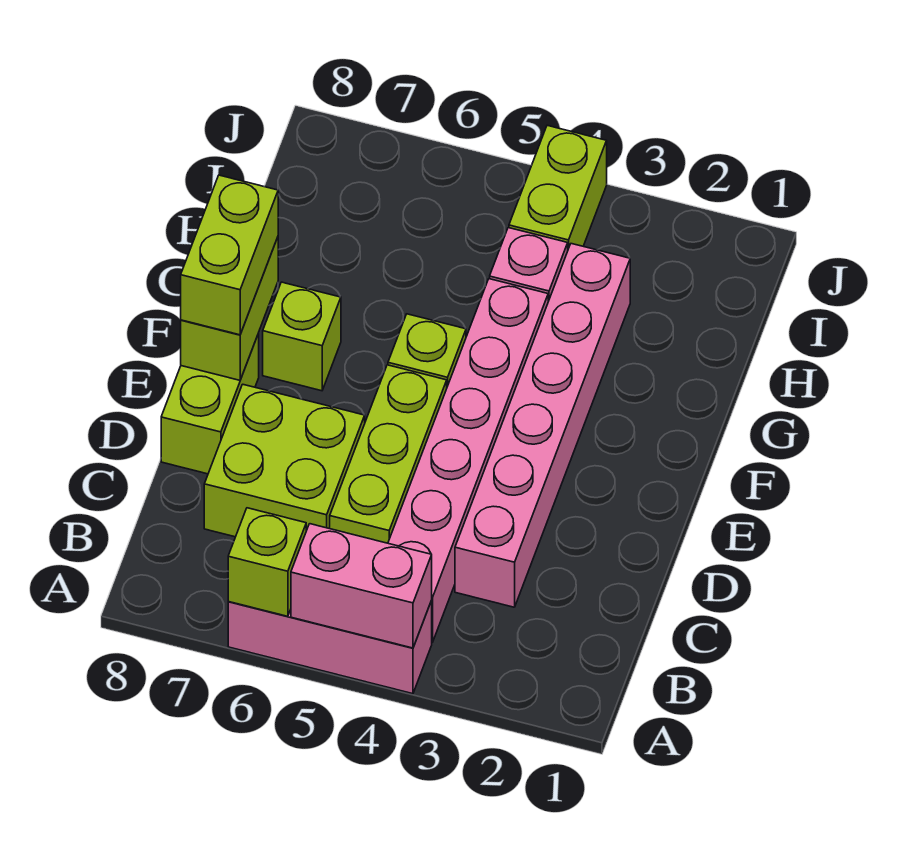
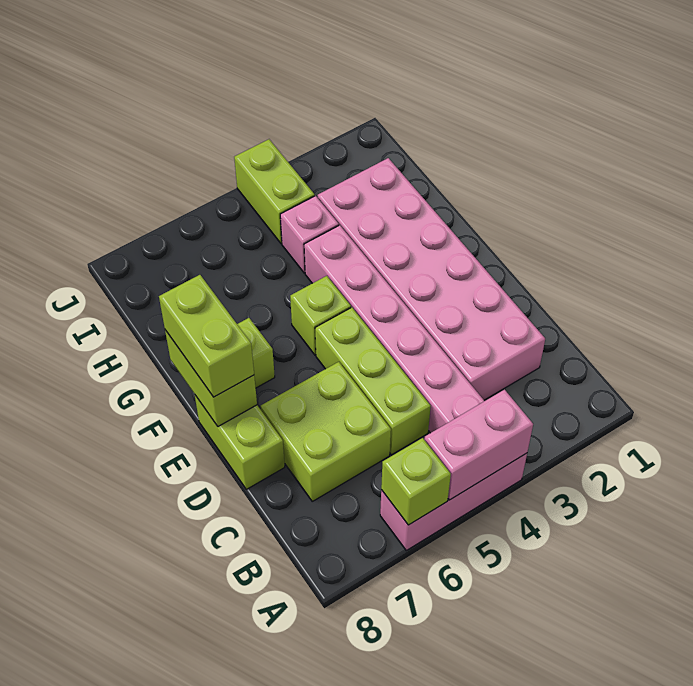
pink brick C3:H3 level 1 -> pink brick C2:H3 level 1

